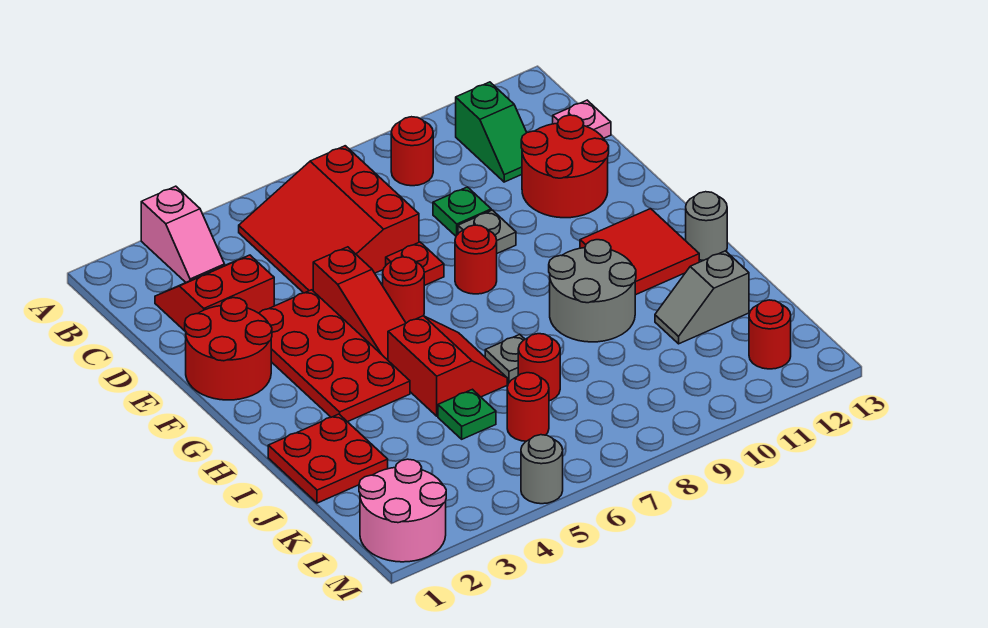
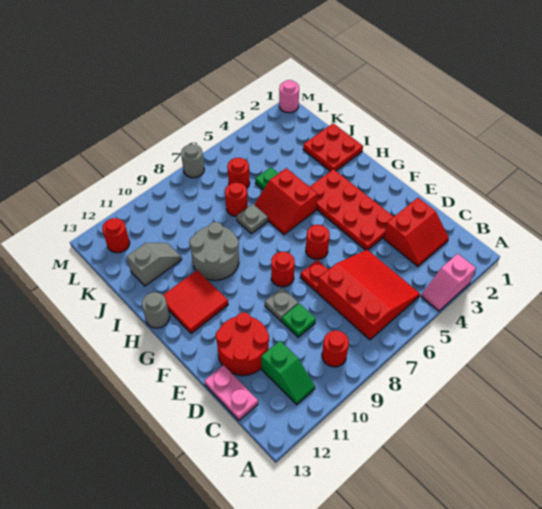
pink slope A3:B3 level 1 top A -> pink slope A3:A4 level 1 top 3
green slope B11:C11 level 1 top B -> green slope B11:C11 level 1 top C
pink plate C13 level 1 -> pink plate C13:D13 level 1
red round brick E1:F2 level 1 -> none
red slope E5:G5 level 1 top E -> none
pink round brick L1:M2 level 1 -> pink round brick M1 level 1
grey round brick M5 level 1 -> grey round brick M7 level 1

